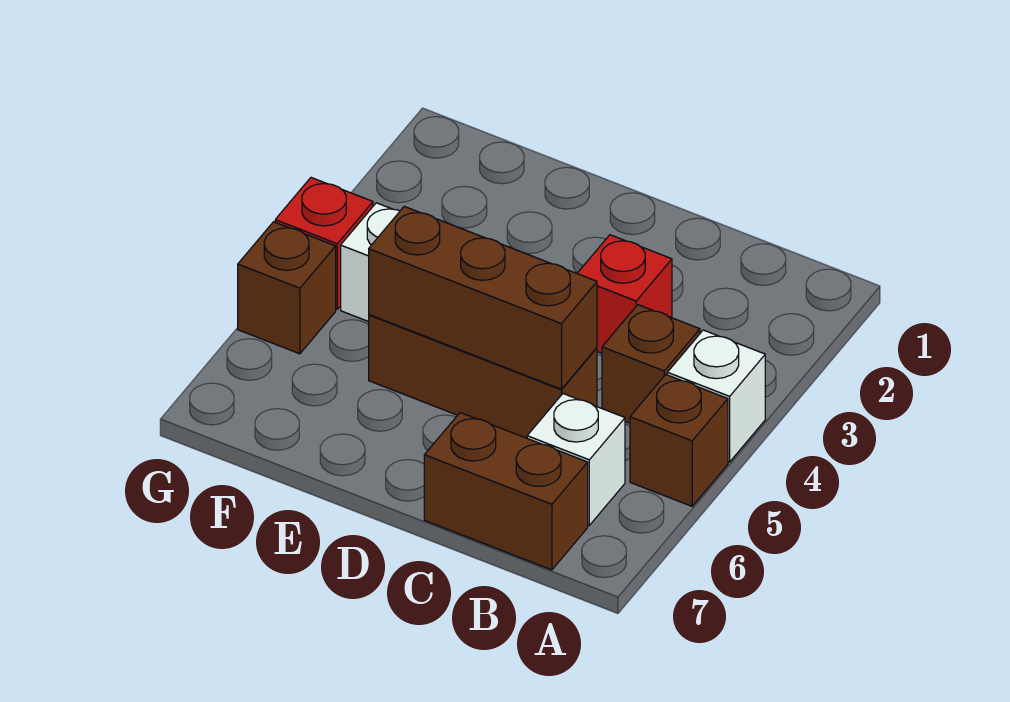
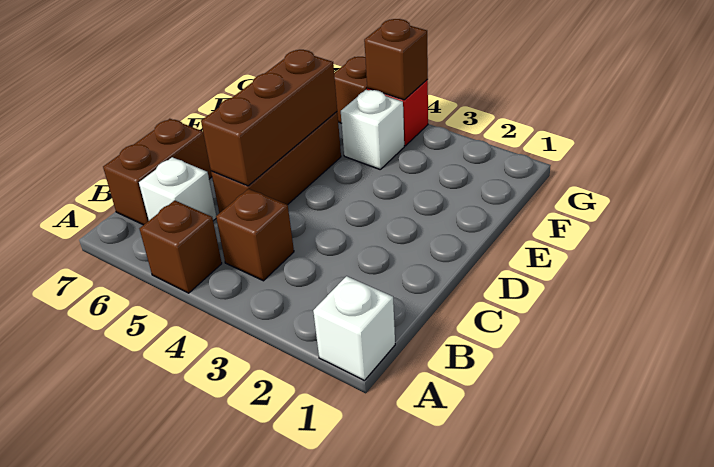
white brick A4 level 1 -> white brick A1 level 1
red brick C3 level 1 -> none
none -> brown brick G4 level 2

